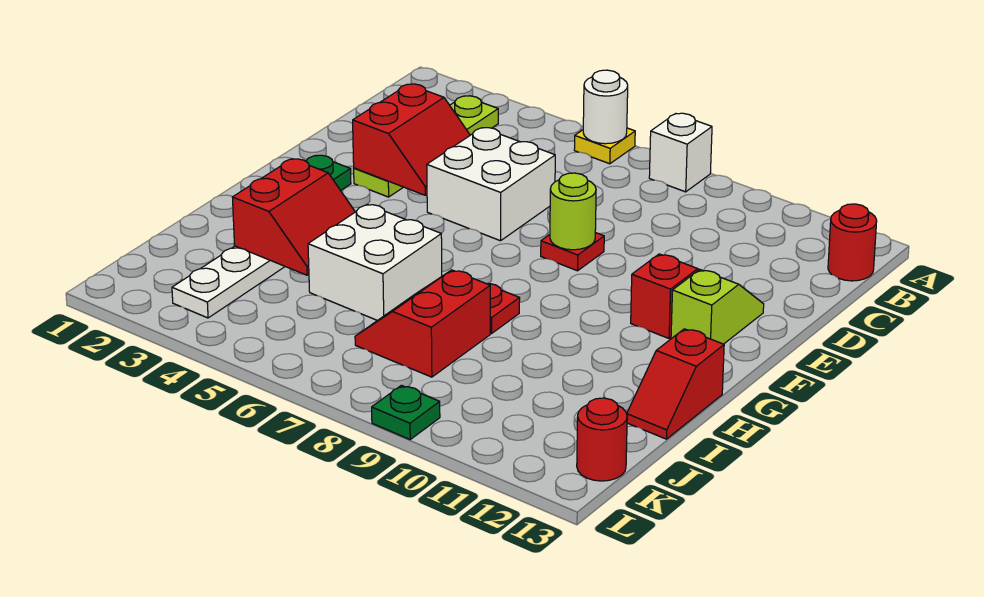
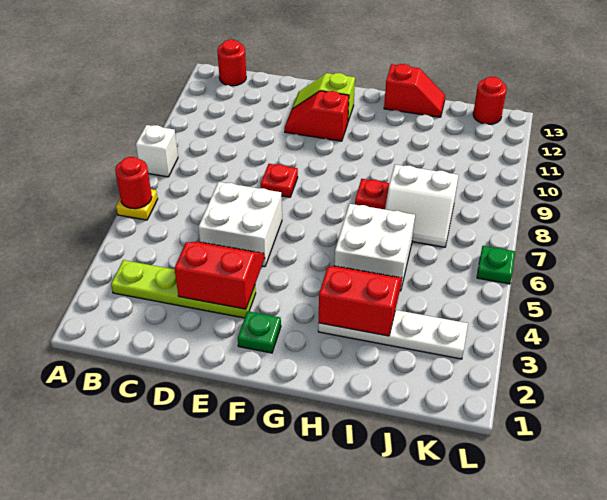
white round brick A6 level 2 -> red round brick A6 level 2
lime round brick E8 level 2 -> none
red slope I7:J8 level 1 top 8 -> white slope I7:J8 level 1 top 8
green plate L9 level 1 -> green plate L6 level 1

